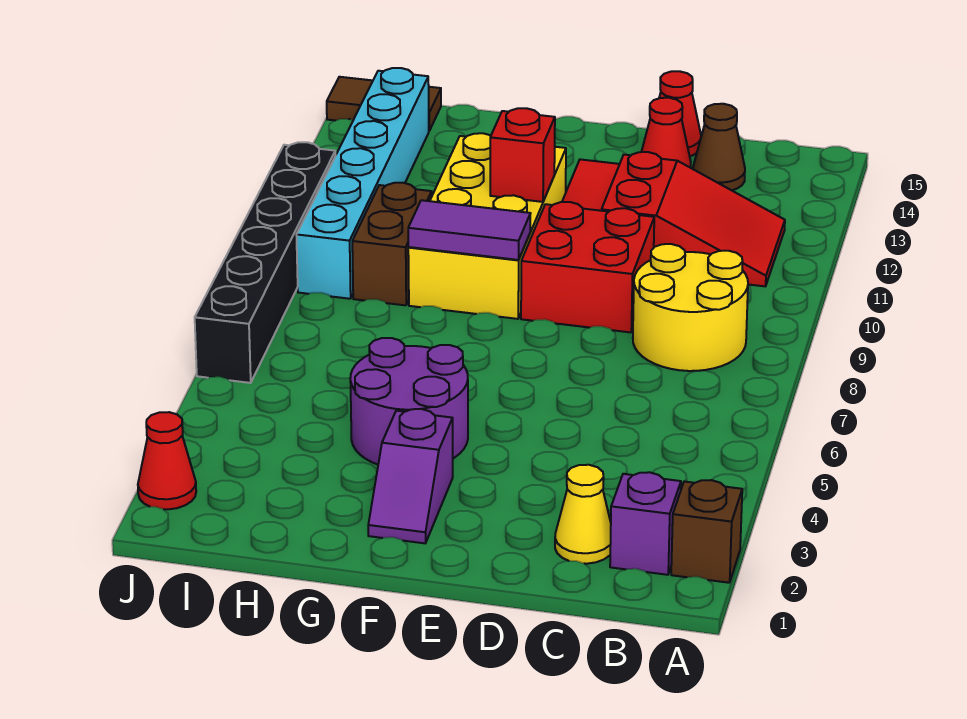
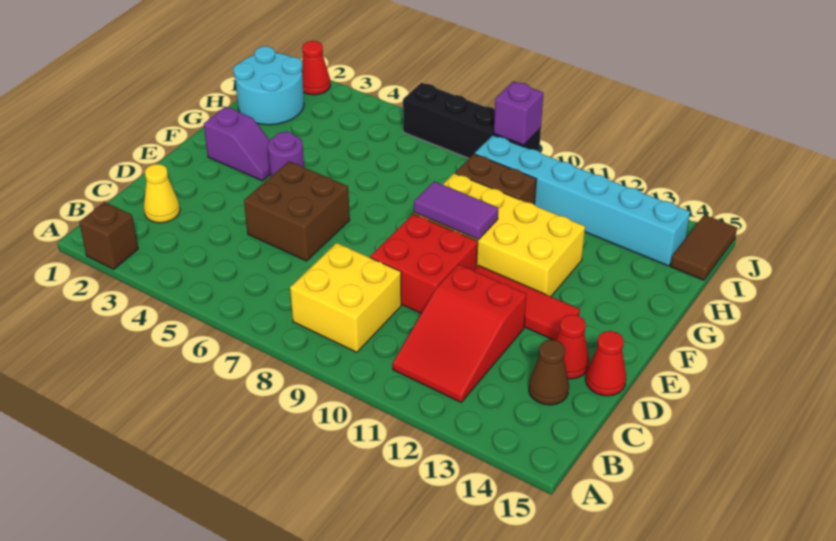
purple brick B2 level 1 -> purple brick J9 level 2
yellow round brick B8:C9 level 1 -> yellow brick B8:C9 level 1
none -> brown brick D5:E6 level 1
purple slope F2:F3 level 1 top 3 -> purple slope F2:F3 level 1 top 2
purple round brick F4:G5 level 1 -> purple round brick F4 level 1
purple tile F9:G9 level 2 -> purple tile F9:F10 level 2
red brick F11 level 2 -> none
none -> cyan round brick H1:I2 level 1
black brick J6:J11 level 1 -> black brick J6:J9 level 1

